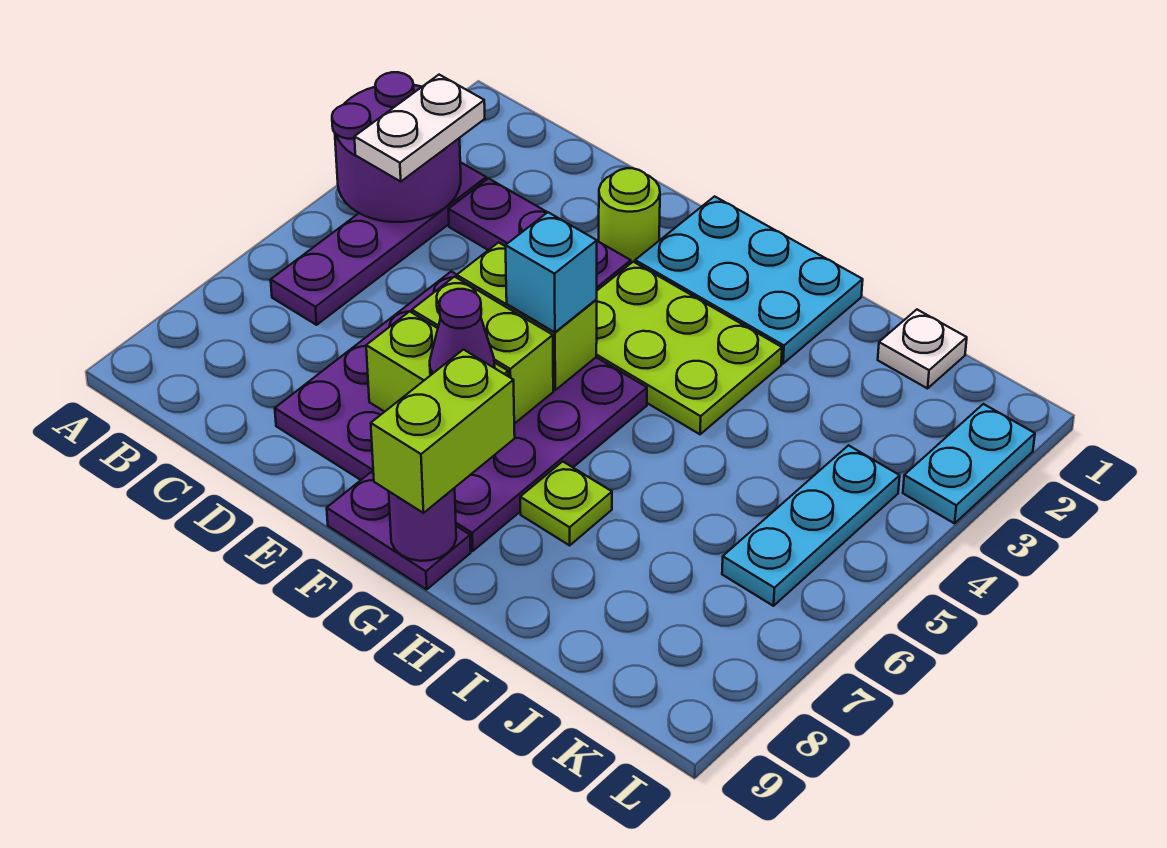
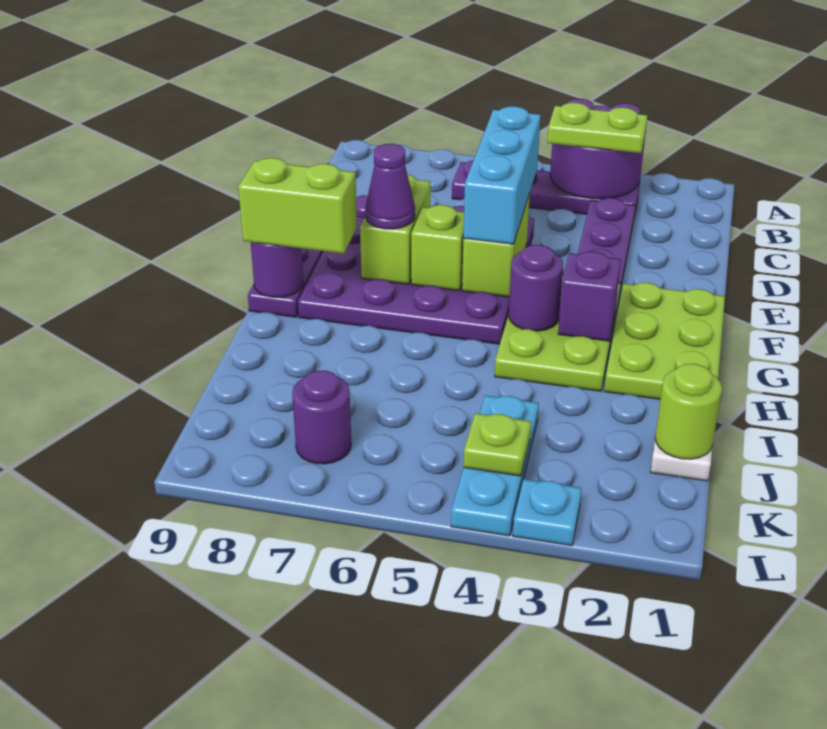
white plate B3:B4 level 3 -> lime plate B3:B4 level 3
lime round brick E2 level 1 -> lime round brick J1 level 2
lime brick E6:F6 level 2 -> lime brick F6 level 2
cyan plate F1:H2 level 1 -> lime plate F1:H2 level 1
cyan brick F5 level 3 -> cyan brick D5:F5 level 3
none -> purple brick G3 level 2
none -> purple round brick G4 level 2
lime plate H7 level 1 -> lime plate K4 level 2
cyan plate K4:K6 level 1 -> cyan plate J4:L4 level 1
none -> purple round brick K7 level 1
cyan plate L2:L3 level 1 -> cyan plate L3 level 1

